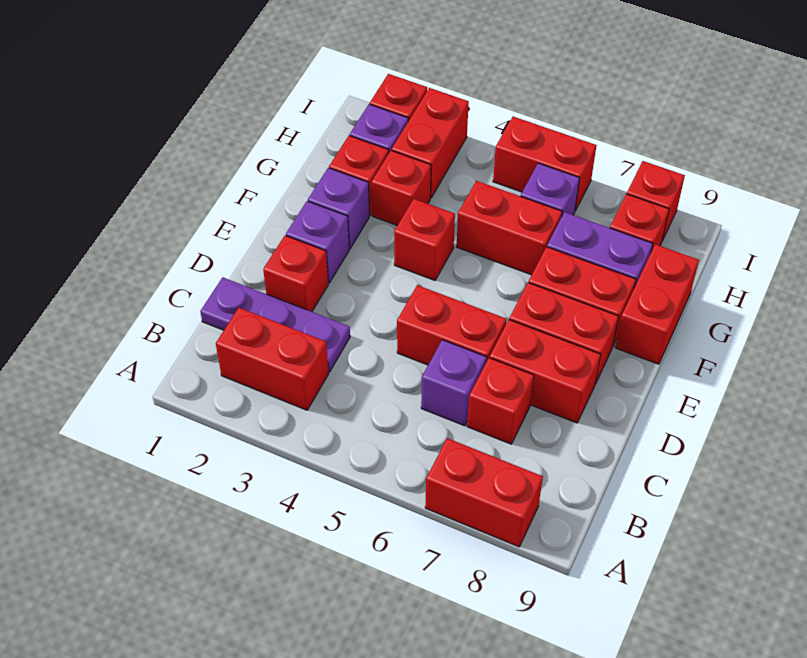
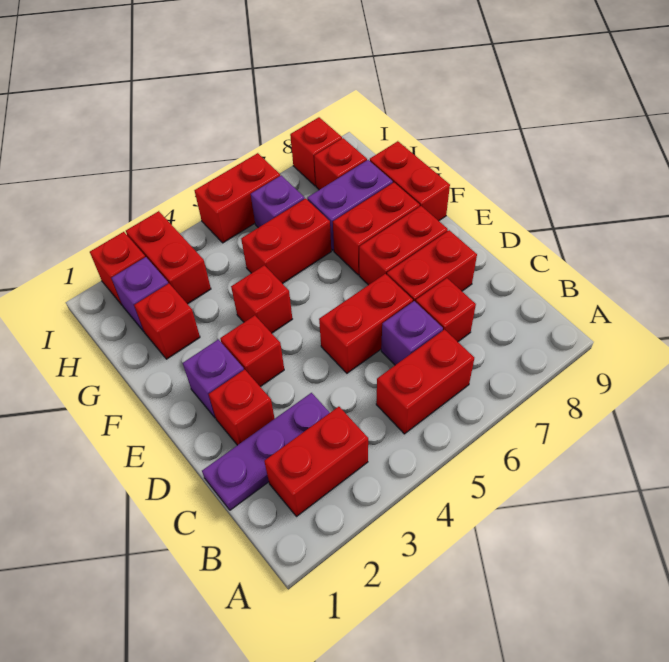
red brick A7:A8 level 1 -> red brick B5:B6 level 1
purple brick F2 level 1 -> none
red brick G3 level 1 -> red brick E3 level 1

